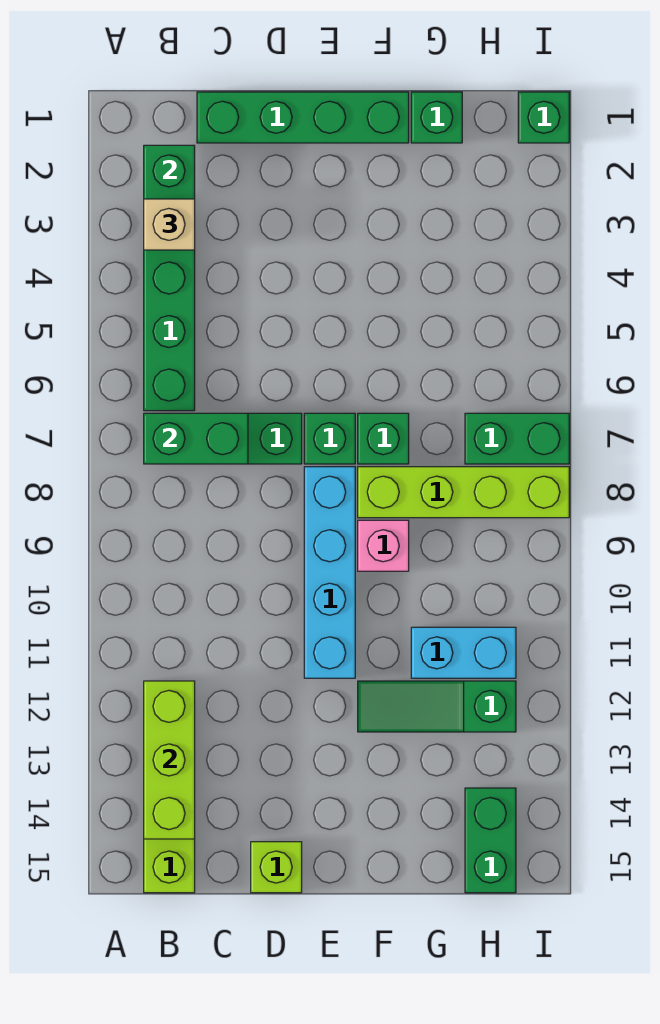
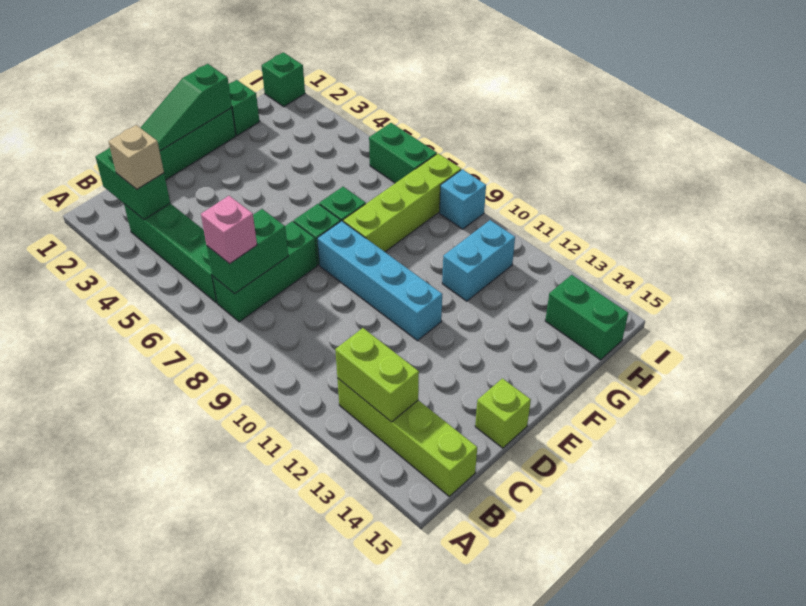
lime brick B12:B14 level 2 -> lime brick B12:B13 level 2
pink brick F9 level 1 -> pink brick B7 level 3
green slope F12:H12 level 1 top H -> green slope D1:F1 level 2 top F
green brick H7:I7 level 1 -> green brick I6:I7 level 1
none -> cyan brick I9 level 1

